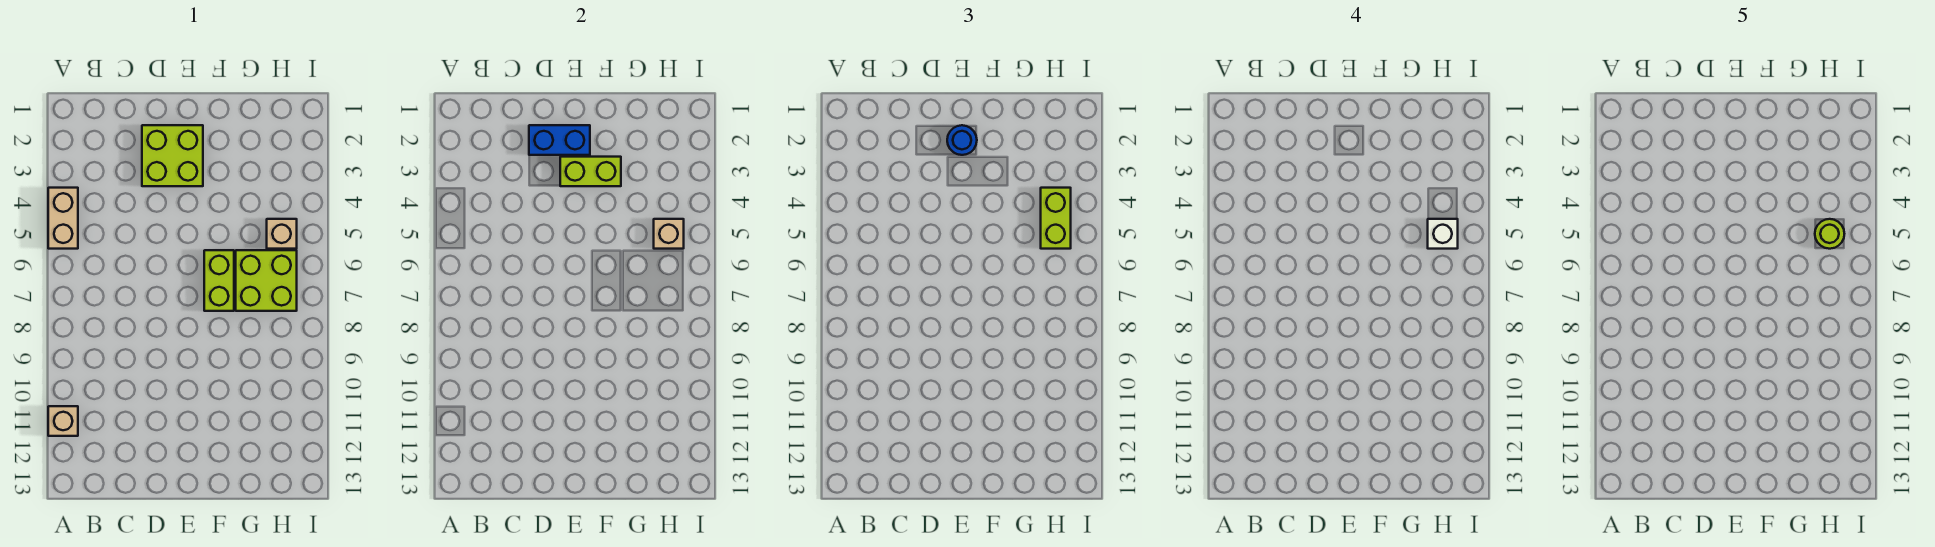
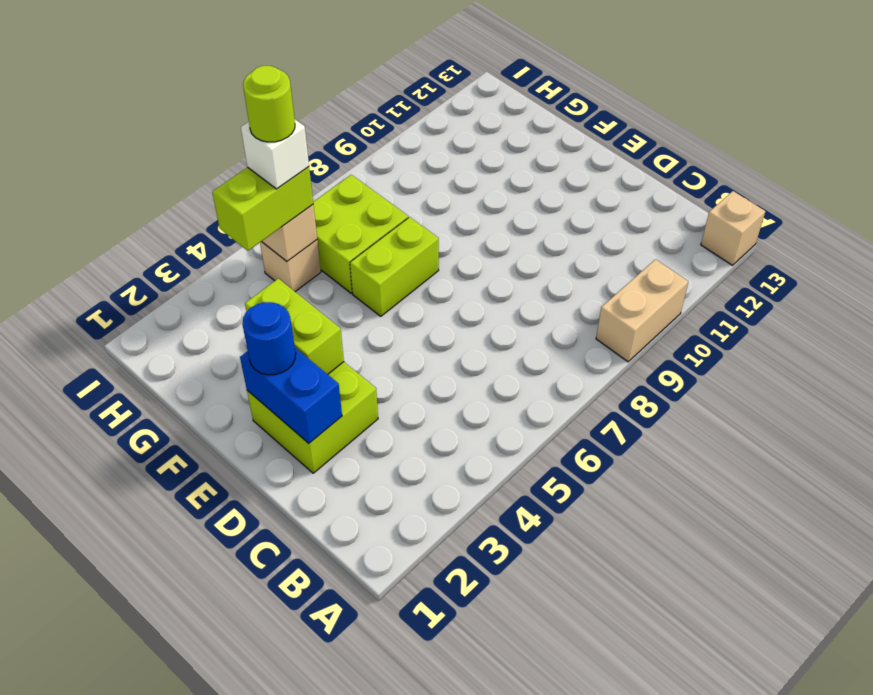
tan brick A4:A5 level 1 -> tan brick A9:A10 level 1
tan brick A11 level 1 -> tan brick A13 level 1

